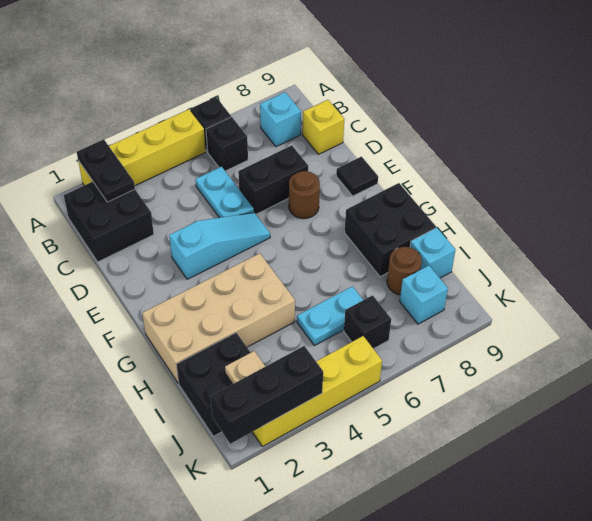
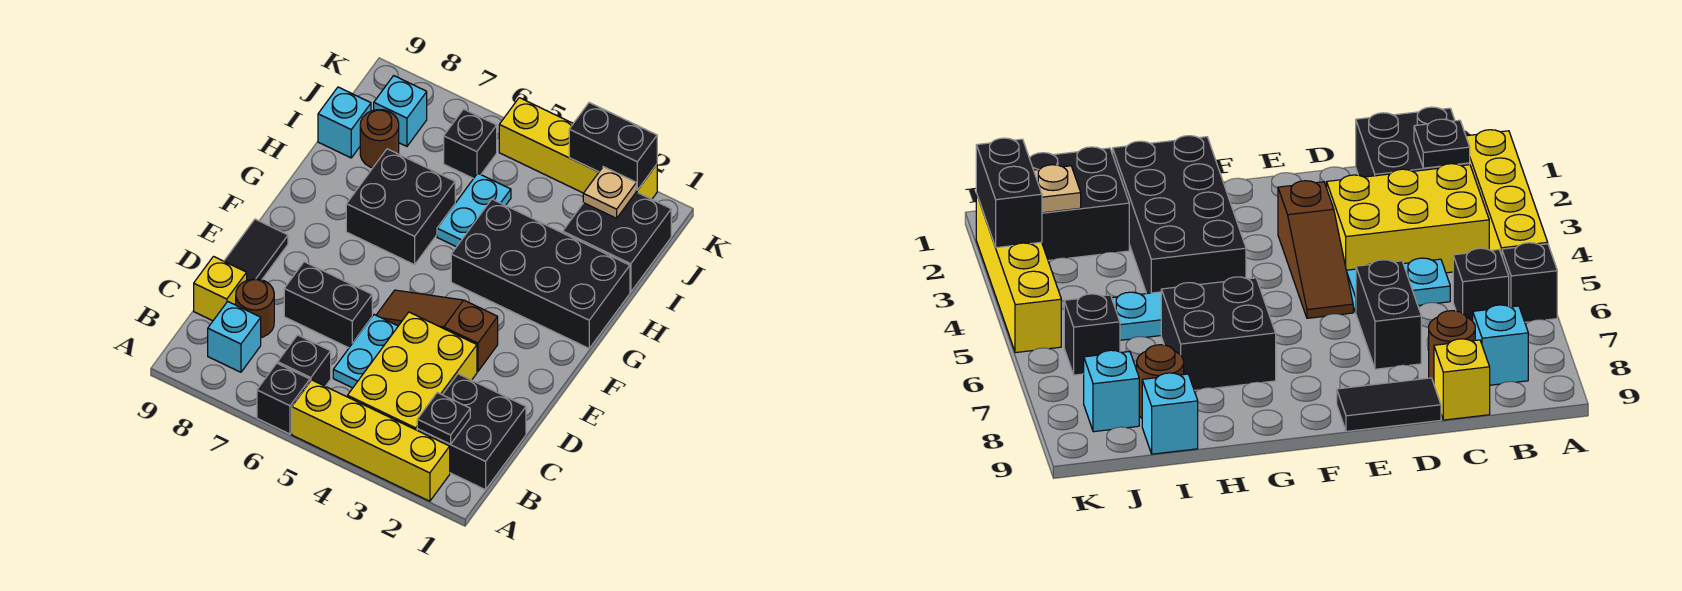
black plate A2:B2 level 2 -> black plate B2 level 2
none -> yellow brick B3:D4 level 1
cyan slope E3:E5 level 1 top 3 -> brown slope E3:E5 level 1 top 3
brown round brick E7 level 1 -> brown round brick C8 level 1
black tile E9 level 1 -> black tile D9:E9 level 1
tan brick G1:H4 level 1 -> black brick G1:H4 level 1
black brick G8:H9 level 1 -> black brick G6:H7 level 1
cyan plate I5:I6 level 1 -> cyan plate H5:I5 level 1
black brick K1:K3 level 2 -> black brick K2:K3 level 2

